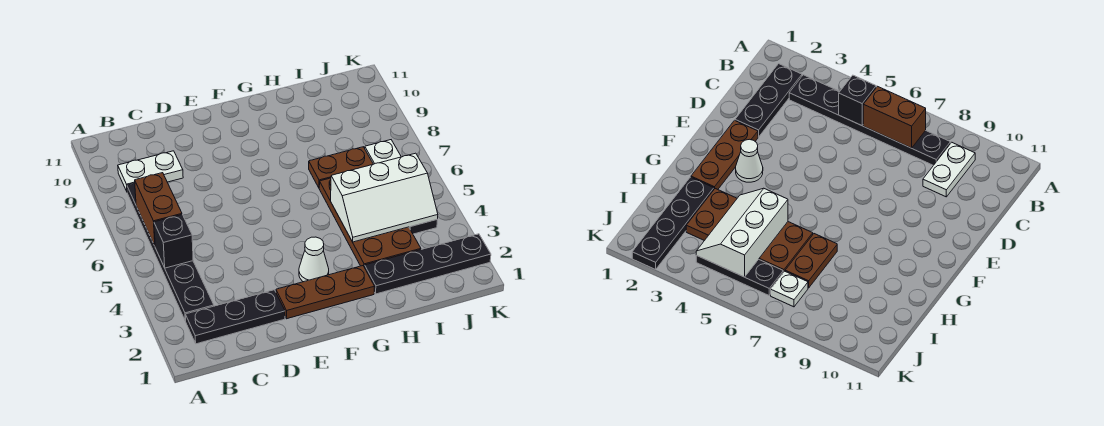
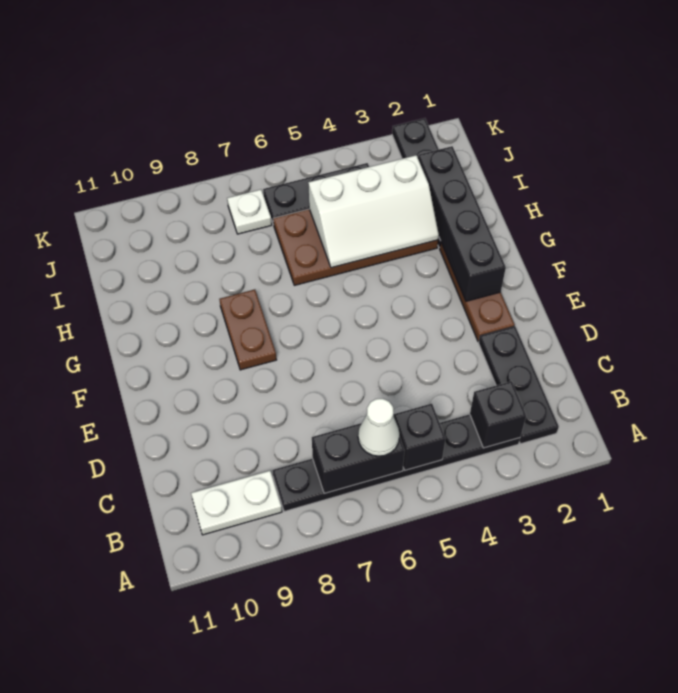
none -> black brick B3 level 2
brown brick B6:B7 level 2 -> black brick B6:B7 level 2
white plate B9:C9 level 1 -> white plate B9:B10 level 1
none -> black brick F2:I2 level 2
white cone F3 level 1 -> white cone B6 level 3
white slope H4:J5 level 2 top 5 -> white slope H3:I5 level 2 top I
brown plate H7:I7 level 1 -> brown plate F8:G8 level 1

